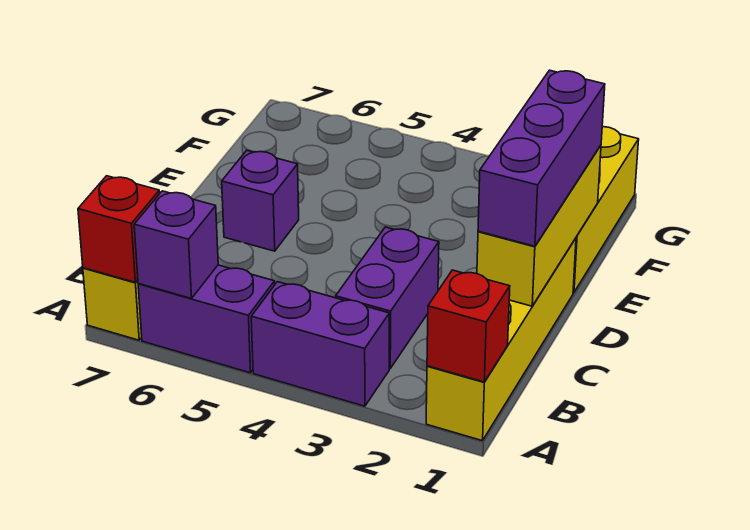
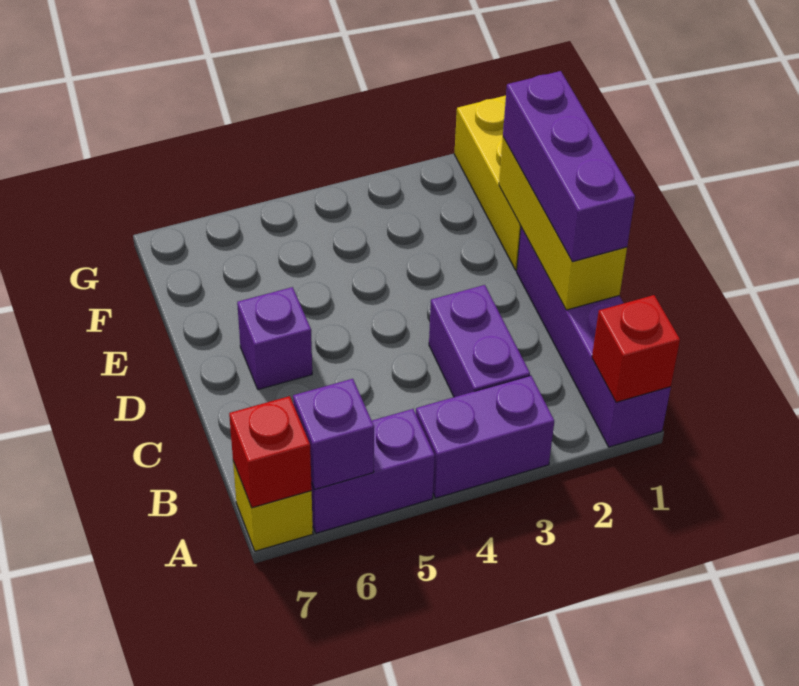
yellow brick A1:D1 level 1 -> purple brick A1:D1 level 1

